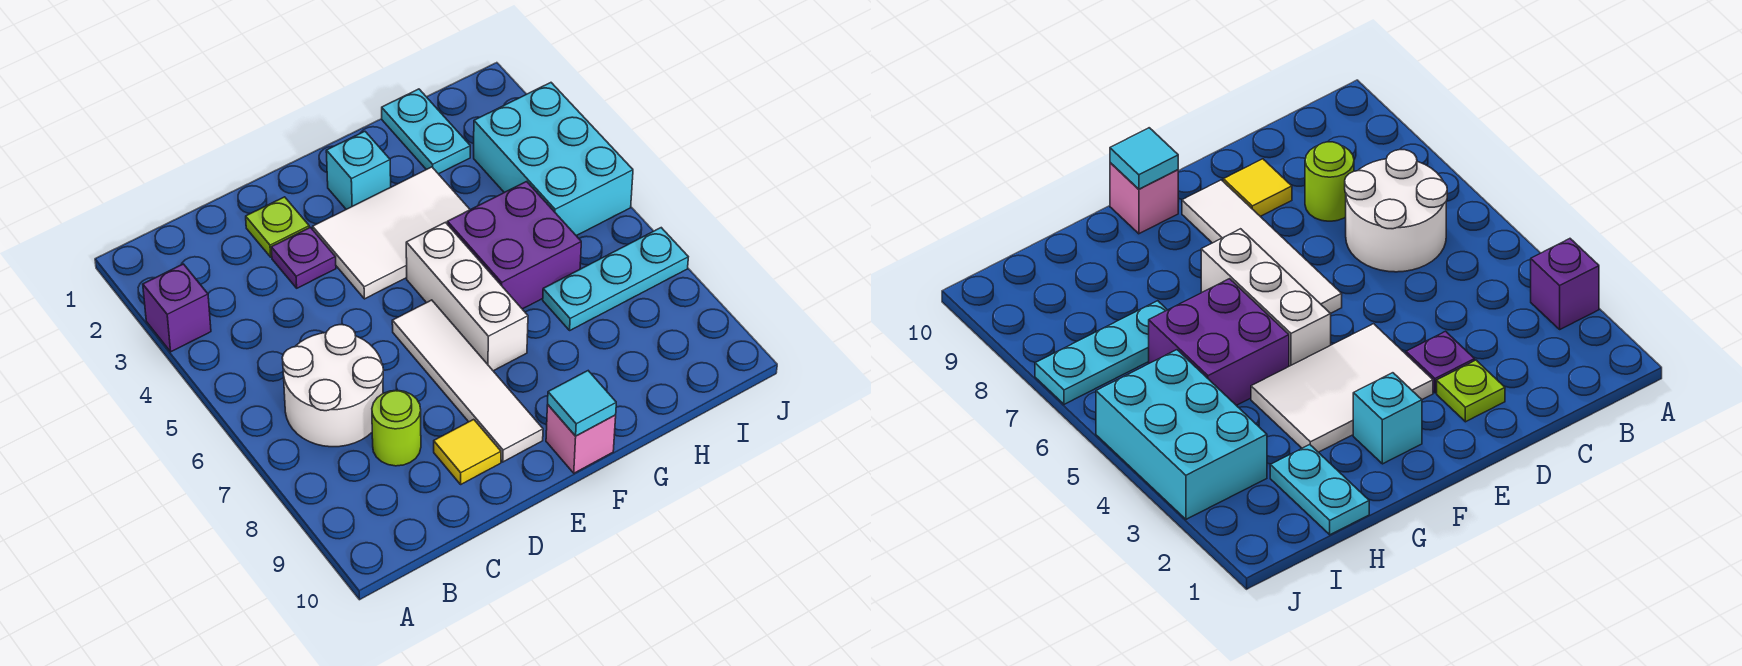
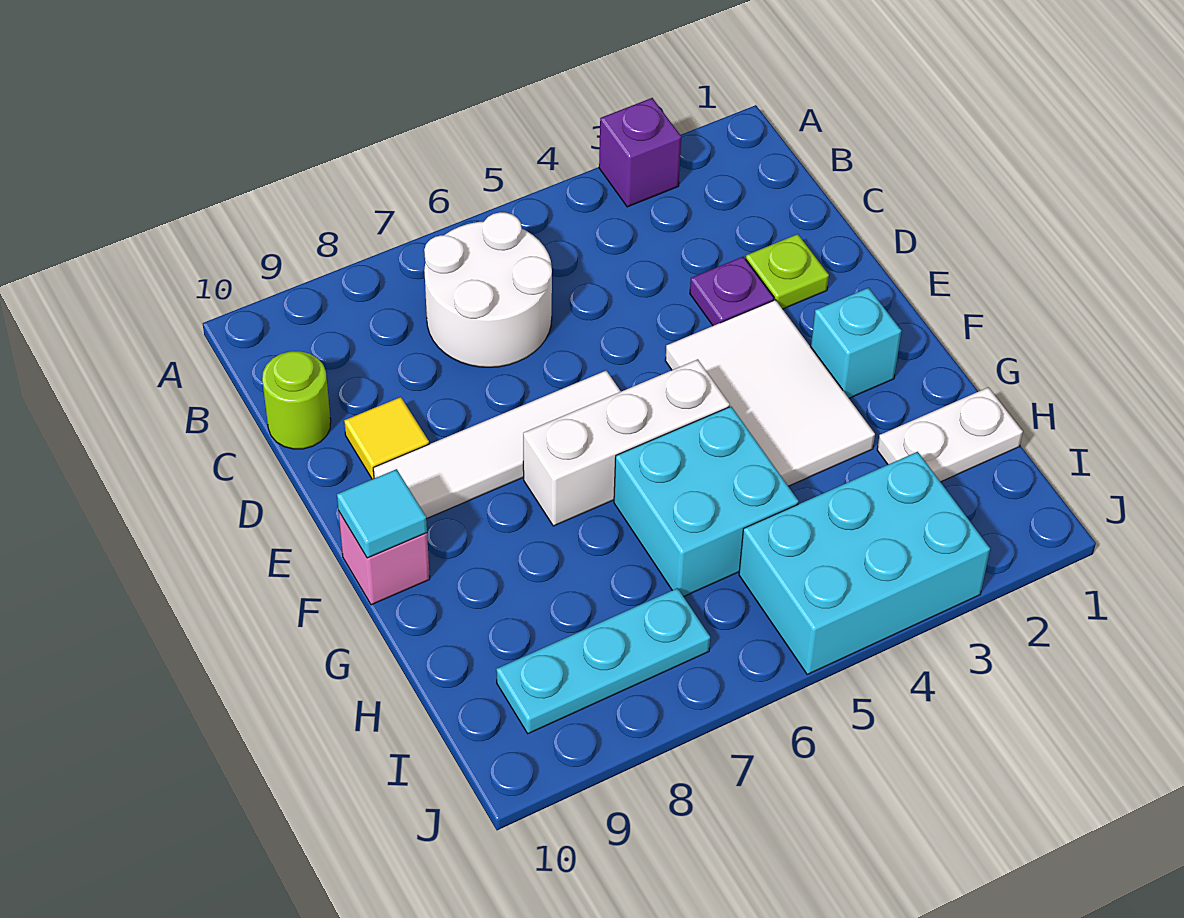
lime round brick C8 level 1 -> lime round brick C10 level 1
purple brick G5:H6 level 1 -> cyan brick G5:H6 level 1
cyan plate H1:H2 level 1 -> white plate H1:H2 level 1
cyan plate H7:J7 level 1 -> cyan plate I7:I9 level 1

